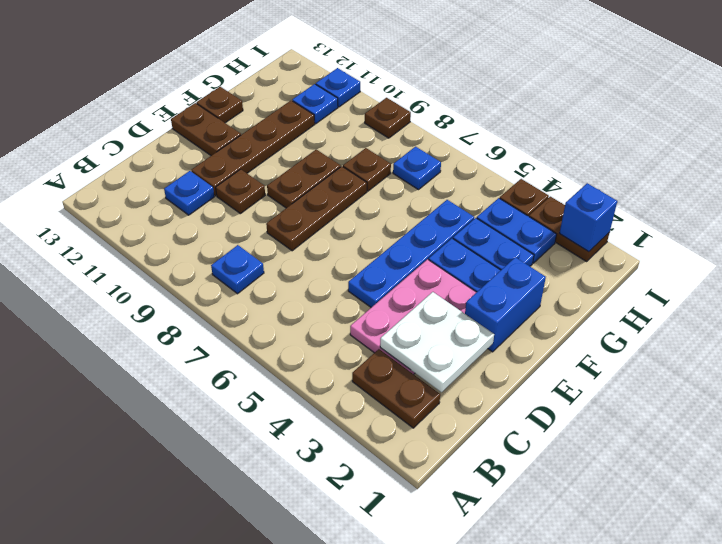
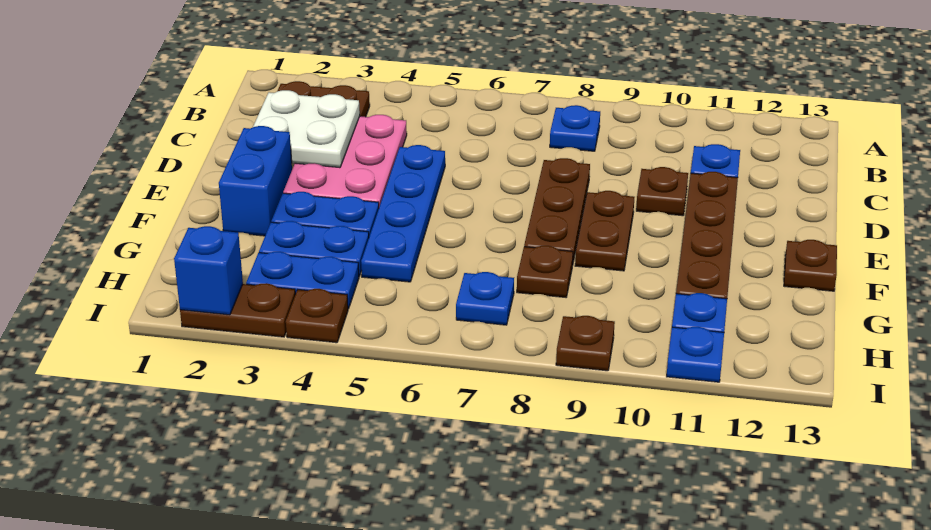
brown plate E12:E13 level 1 -> none

